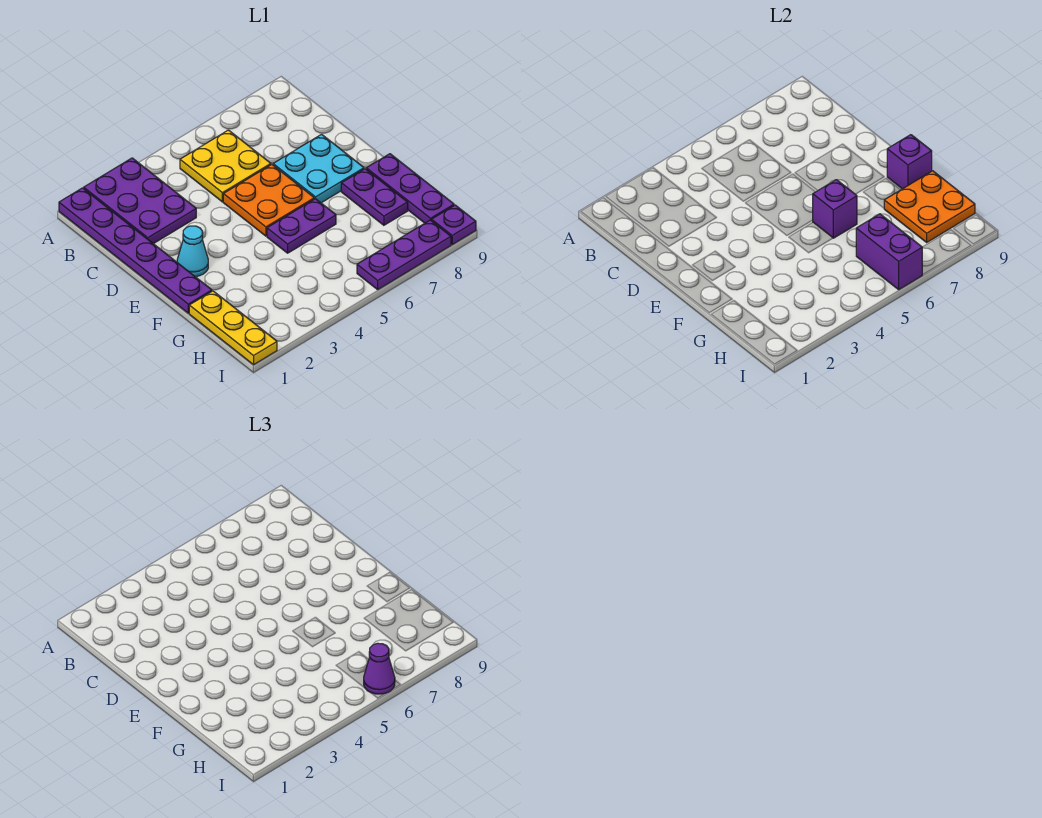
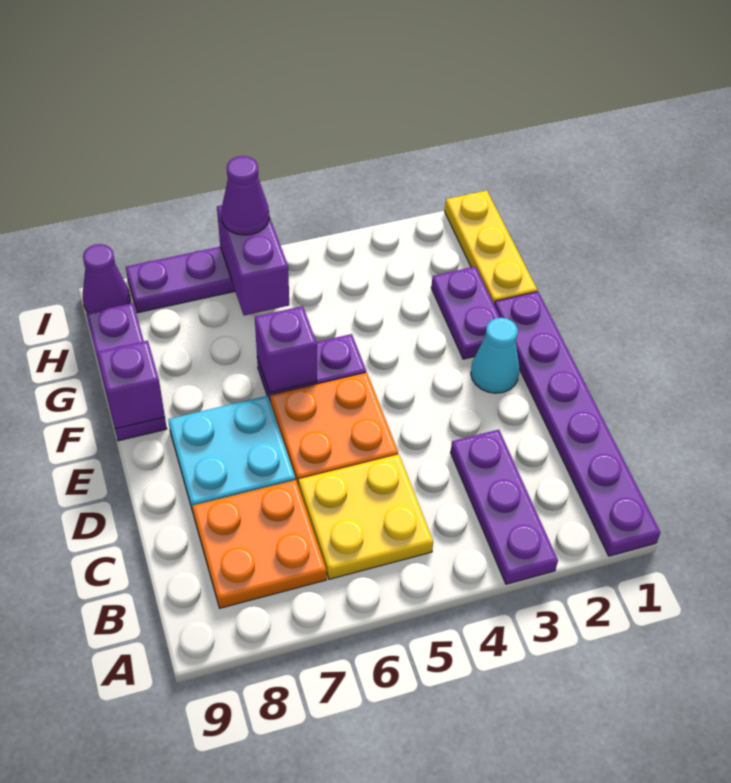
purple plate A2:C3 level 1 -> purple plate A3:C3 level 1
purple plate F8:G8 level 1 -> purple plate F2:G2 level 1
orange plate G8:H9 level 2 -> orange plate B7:C8 level 1
purple plate I9 level 1 -> purple cone I9 level 1

